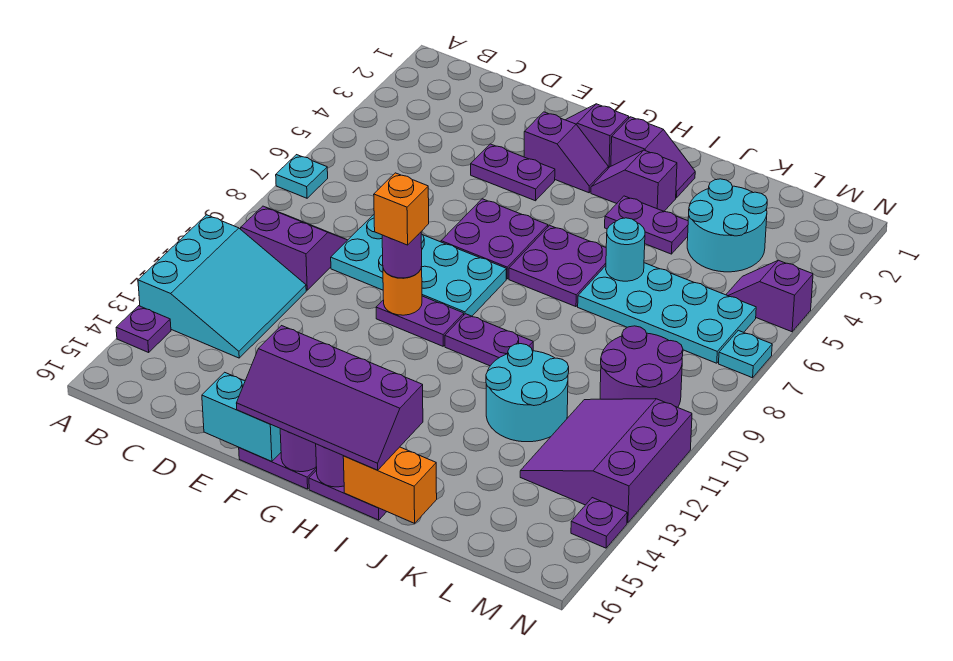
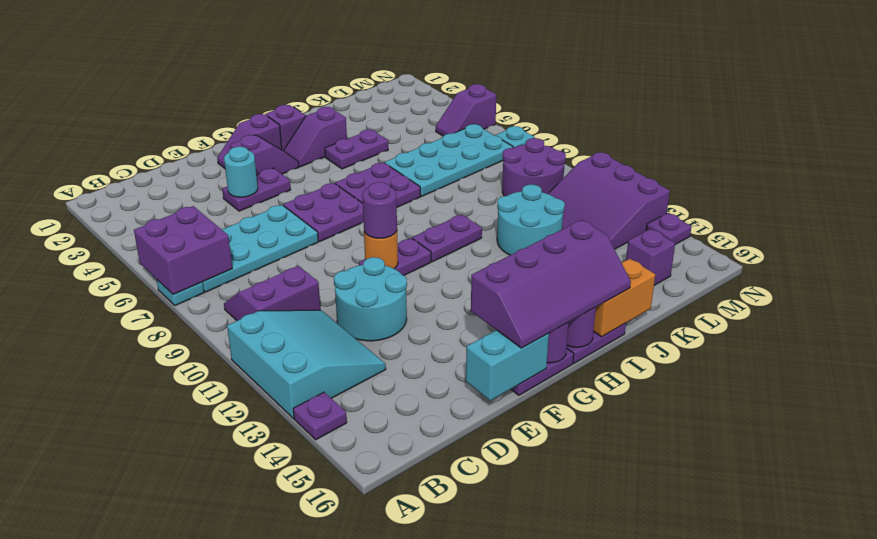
none -> purple brick A6:B7 level 2
cyan plate D8:G9 level 1 -> cyan plate B6:E7 level 1
orange brick F10 level 4 -> none
cyan round brick J6 level 2 -> cyan round brick E4 level 2
cyan round brick K3:L4 level 1 -> cyan round brick D11:E12 level 1
none -> purple brick L15 level 1

